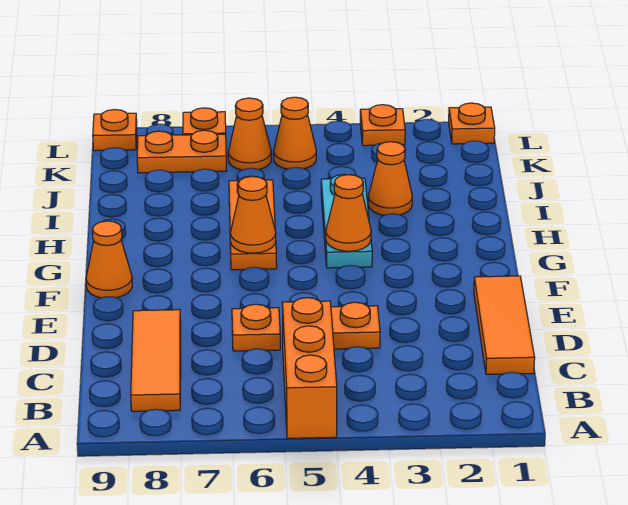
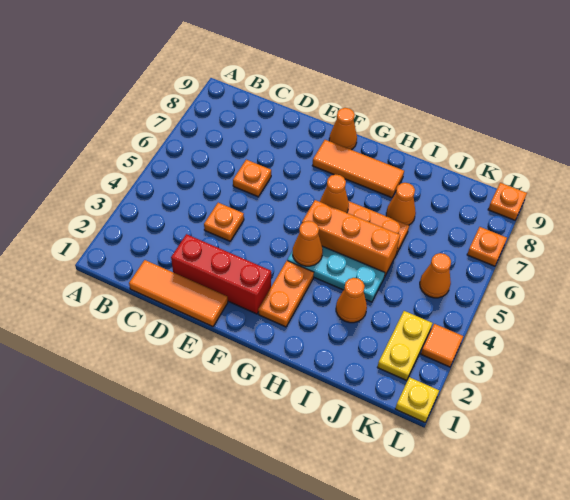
orange brick A5:C5 level 1 -> orange brick G5:I5 level 1
orange tile B8:D8 level 1 -> orange tile F8:H8 level 1
none -> red brick D2:F2 level 1
none -> yellow plate K2:K3 level 1
orange cone K6 level 1 -> orange cone I7 level 1
orange plate K7:K8 level 1 -> orange plate G2:G3 level 1
orange plate L1 level 1 -> yellow plate L1 level 1
orange plate L3 level 1 -> orange tile L3 level 1

